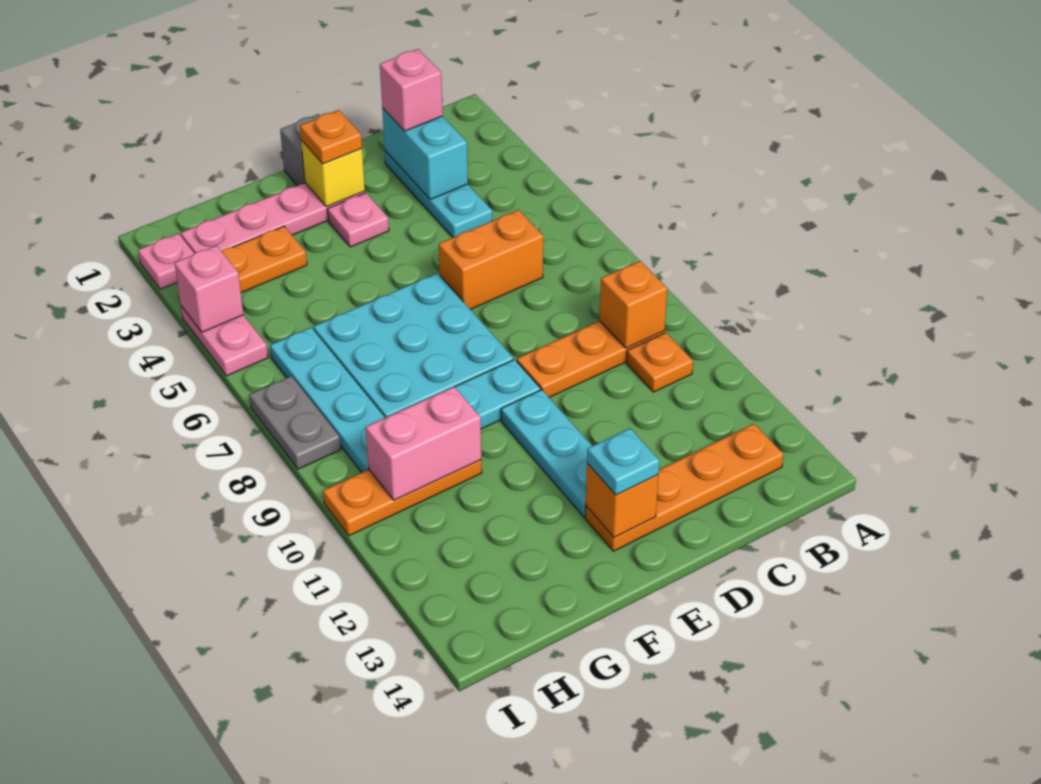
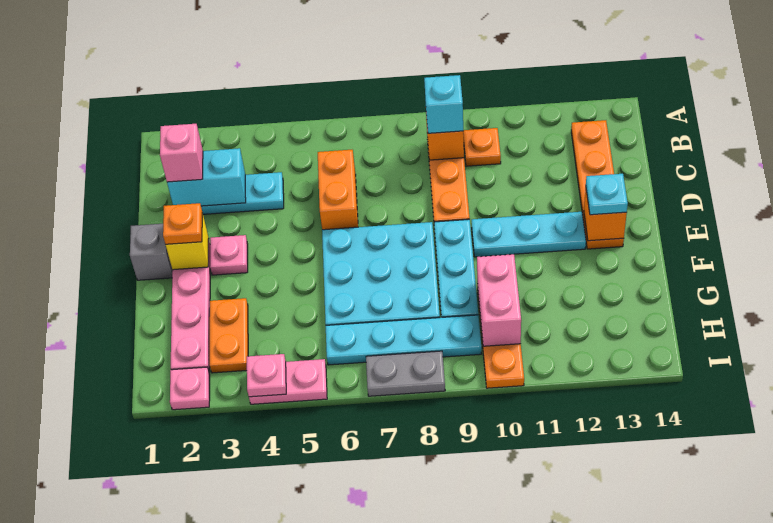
none -> cyan brick B9 level 3
pink brick I4 level 2 -> pink plate I4 level 2

